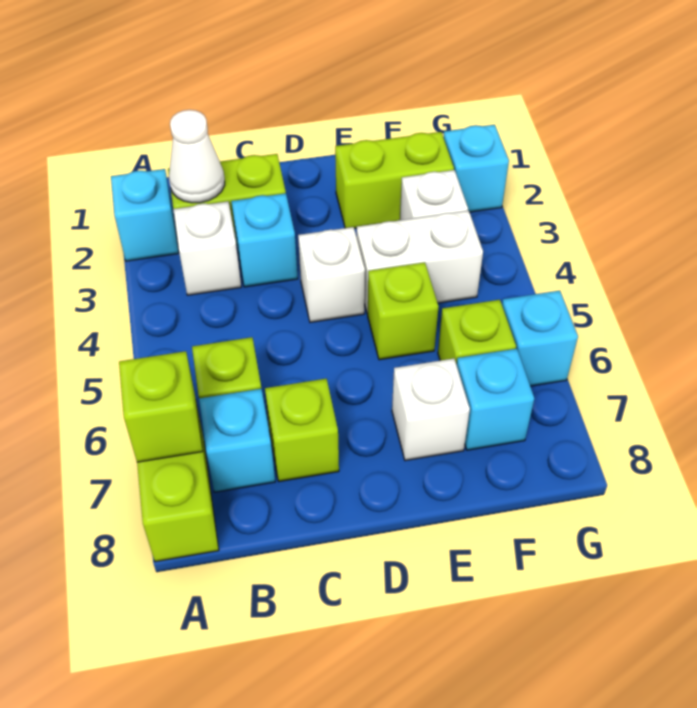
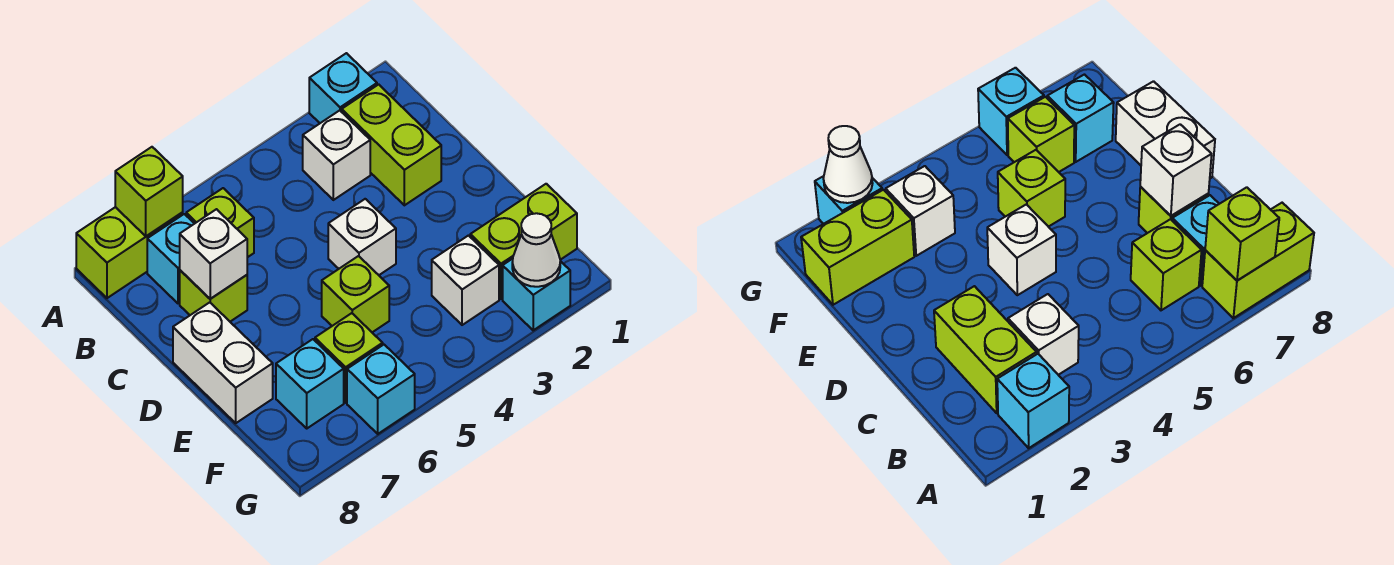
white cone B2 level 2 -> white cone G2 level 2
cyan brick C3 level 1 -> none
lime brick E2:F2 level 1 -> lime brick F1:F2 level 1
white brick E4:F4 level 1 -> white brick D8:E8 level 1
white brick E7 level 1 -> white brick C7 level 2

